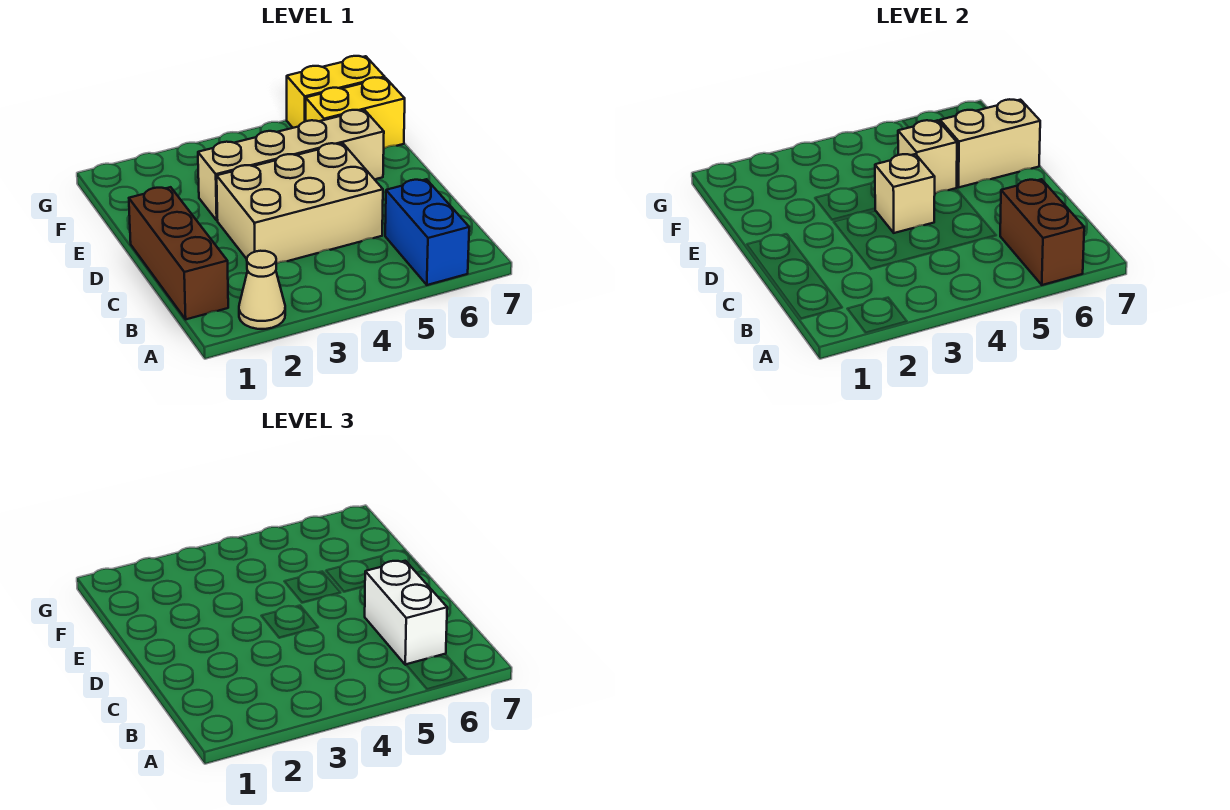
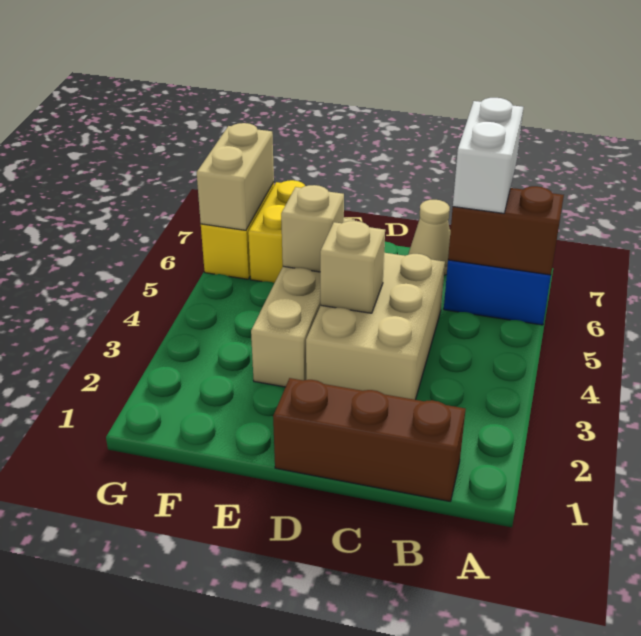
tan cone A2 level 1 -> tan cone C7 level 1
white brick B6:C6 level 3 -> white brick B6:B7 level 3
tan brick E6:E7 level 2 -> tan brick G6:G7 level 2

